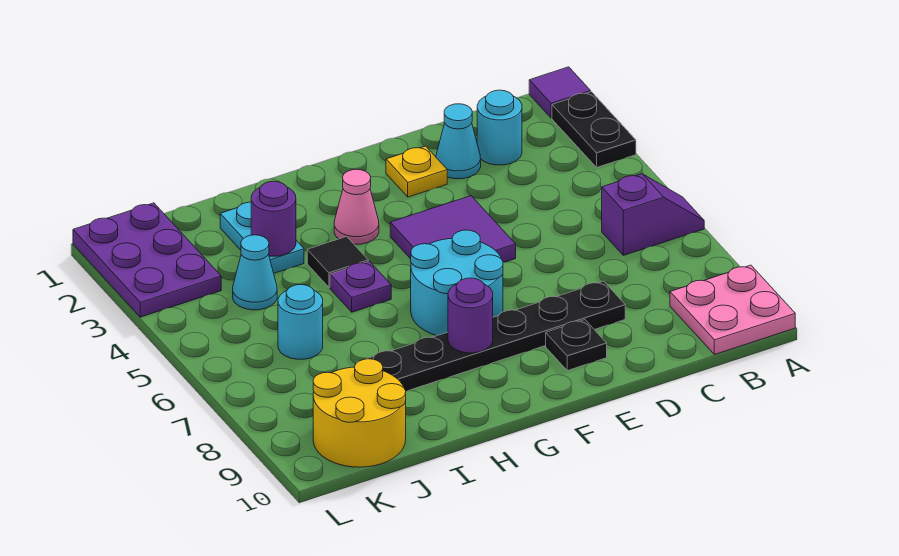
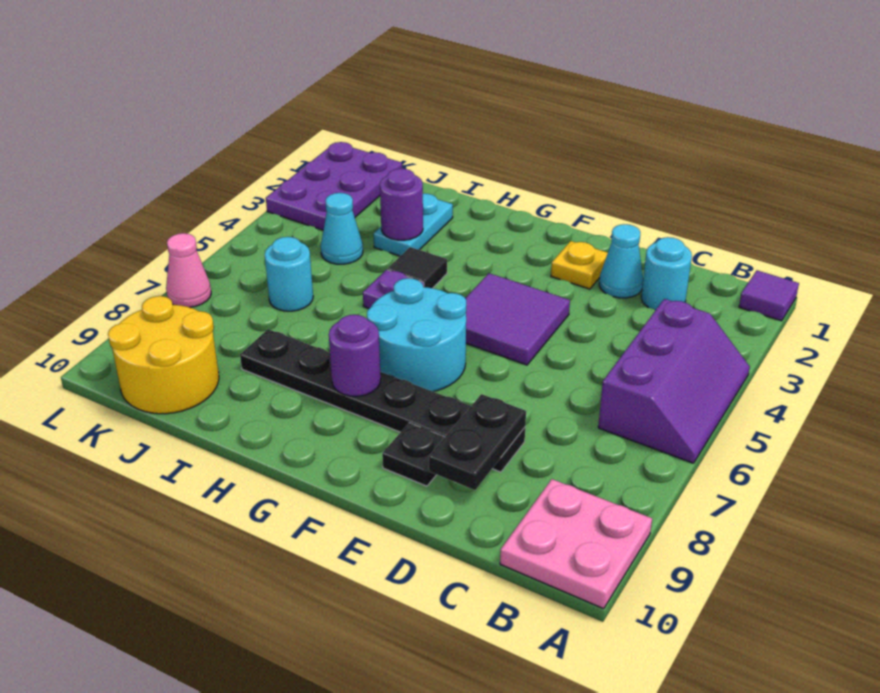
black plate A2:A3 level 1 -> black plate D8:D9 level 2
purple slope A6:B6 level 1 top B -> purple slope A4:B6 level 1 top B
pink cone G3 level 1 -> pink cone L7 level 1

